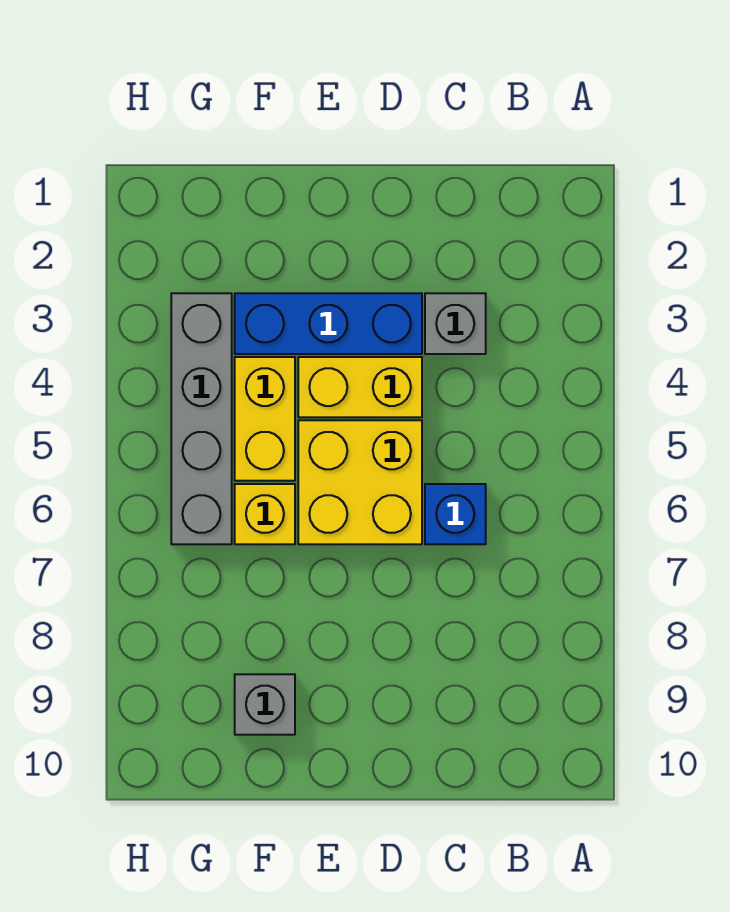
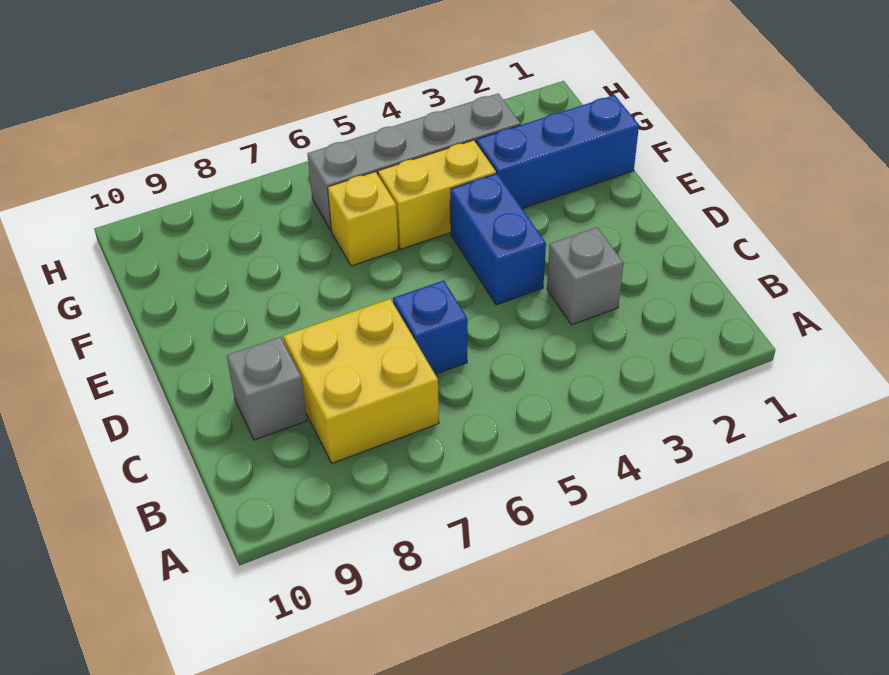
blue brick D3:F3 level 1 -> blue brick F1:F3 level 1
yellow brick D4:E4 level 1 -> blue brick D4:E4 level 1
yellow brick D5:E6 level 1 -> yellow brick B7:C8 level 1
grey brick F9 level 1 -> grey brick C9 level 1

